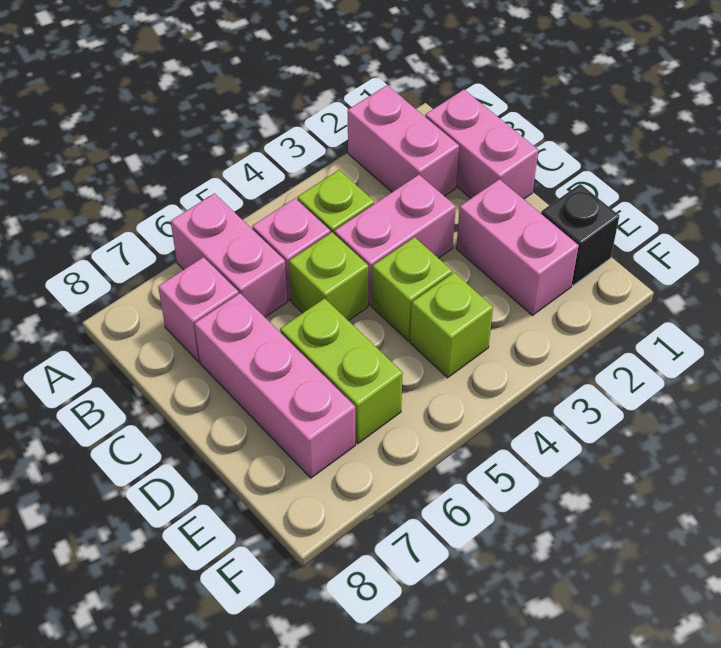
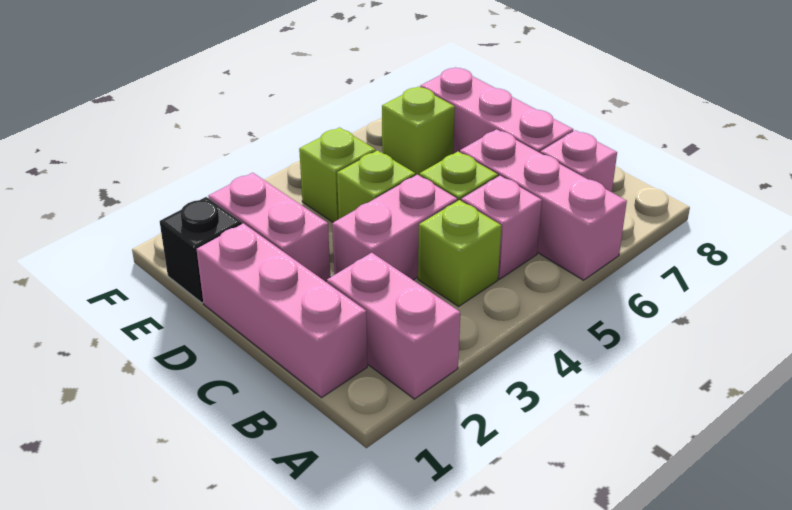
pink brick A6:B6 level 1 -> pink brick A6:C6 level 1
pink brick B1:C1 level 1 -> pink brick B1:D1 level 1
lime brick D6:E6 level 1 -> lime brick E6 level 1

